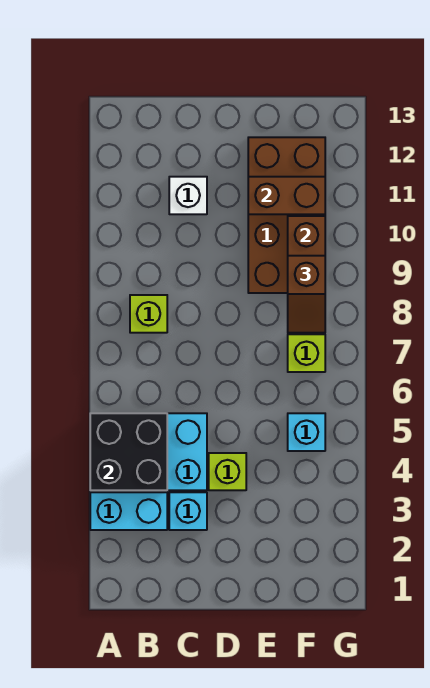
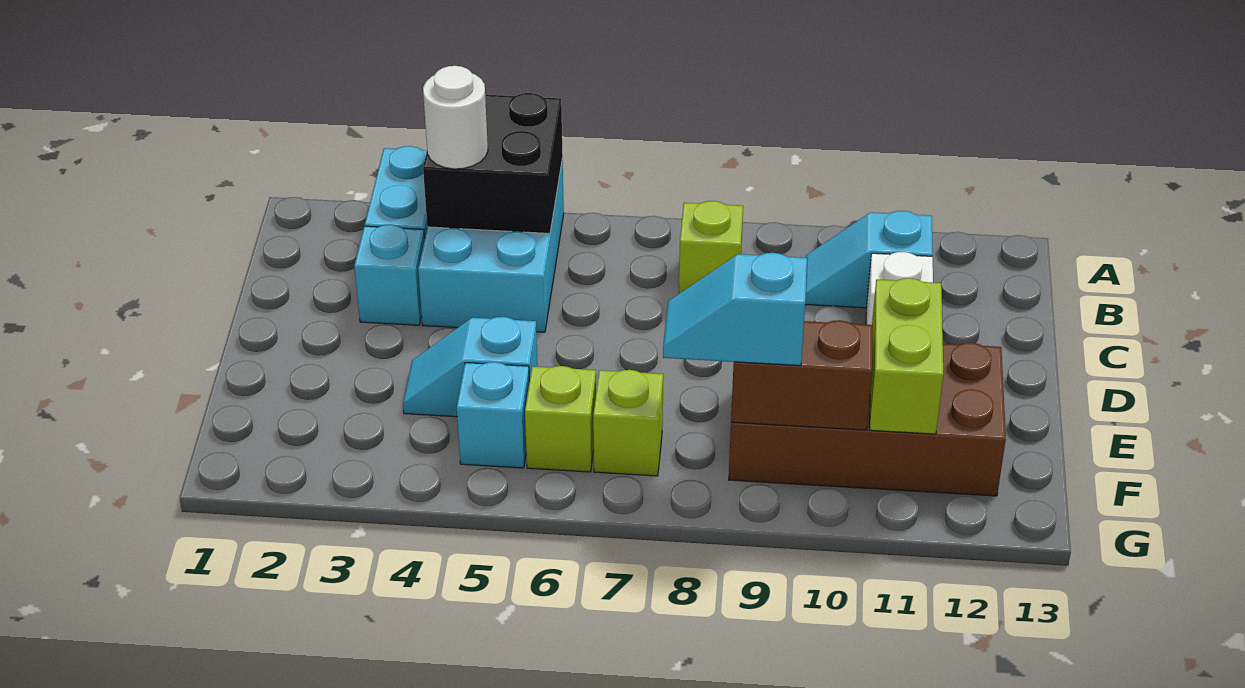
none -> white round brick B4 level 3
none -> cyan slope B10:B11 level 1 top 11
lime brick D4 level 1 -> lime brick F6 level 1
none -> cyan slope E4:E5 level 1 top 5
brown brick E11:F11 level 2 -> lime brick E11:F11 level 2
brown slope F8:F9 level 3 top 9 -> cyan slope F8:F9 level 3 top 9

